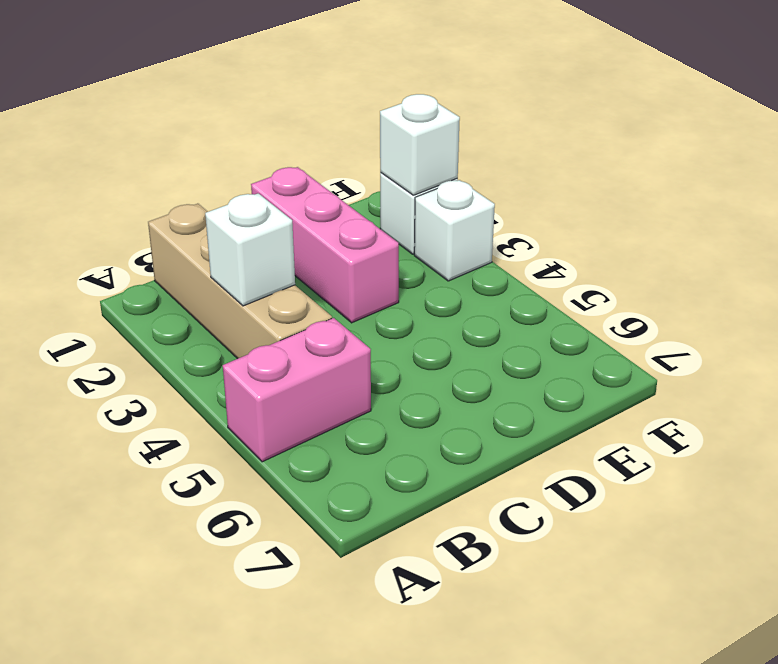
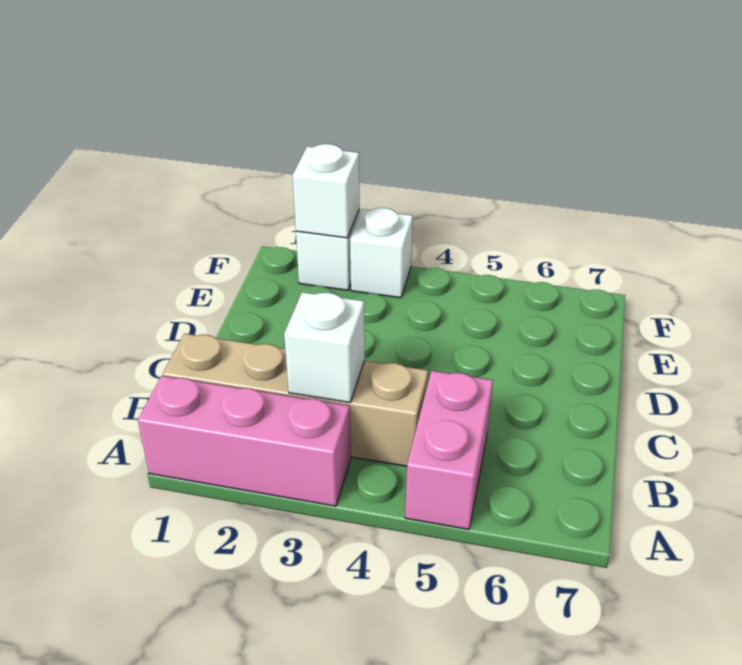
pink brick D1:D3 level 1 -> pink brick A1:A3 level 1

